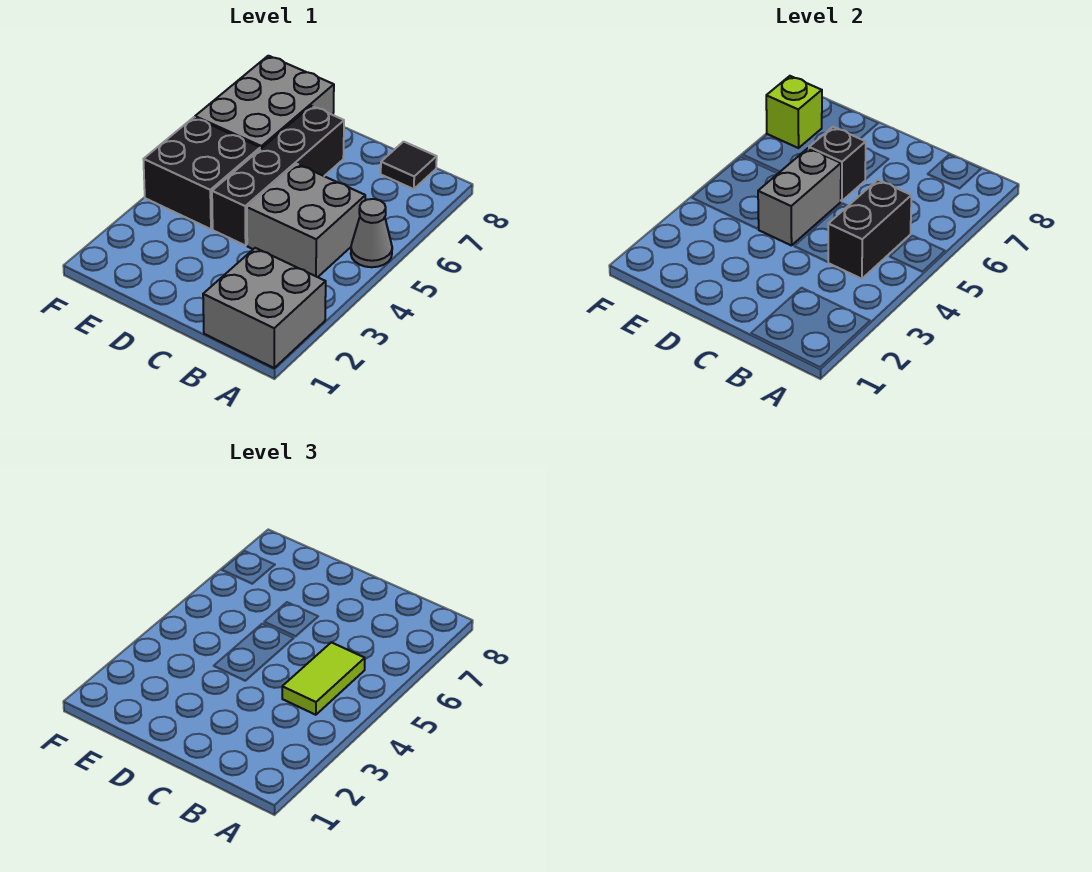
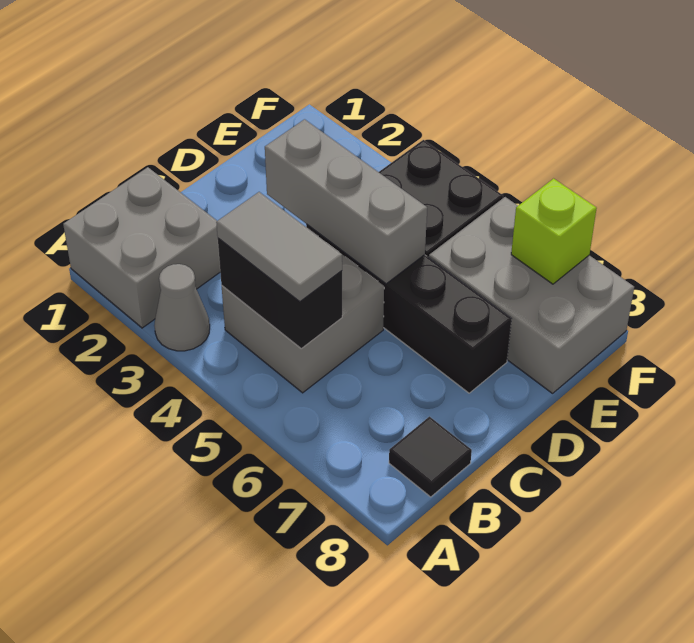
grey cone A5 level 1 -> grey cone A3 level 1
lime tile B4:B5 level 3 -> grey tile B4:B5 level 3
grey brick D4:D5 level 2 -> grey brick D3:D5 level 2
black brick D6 level 2 -> none

